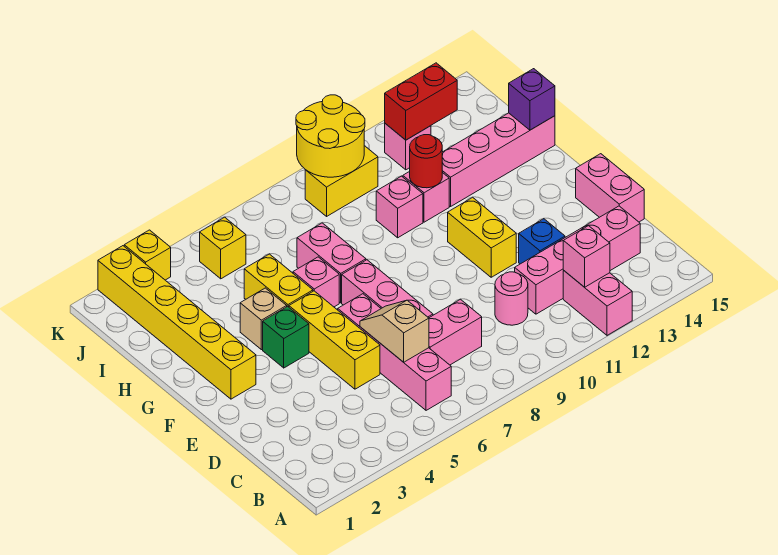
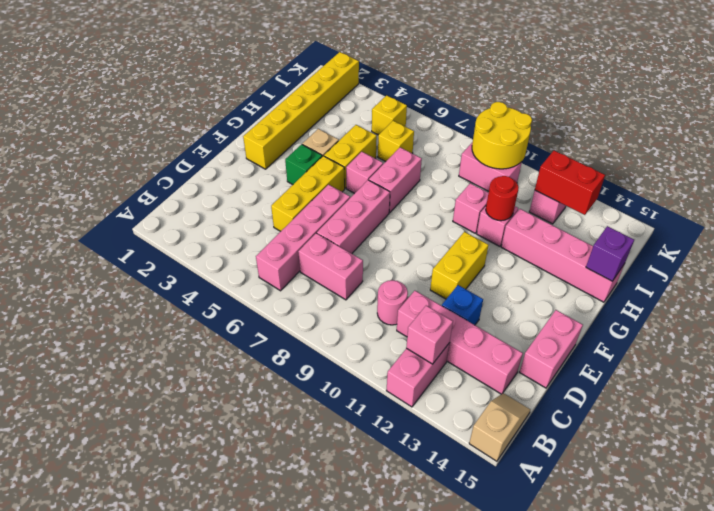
tan slope C6:D6 level 2 top C -> tan slope A15:B15 level 1 top A
yellow brick J9:J10 level 1 -> pink brick J9:J10 level 1
yellow brick K3 level 1 -> yellow brick I6 level 1

